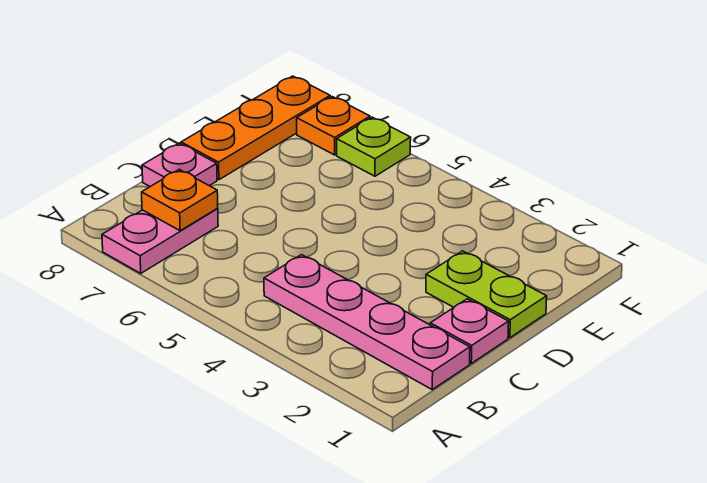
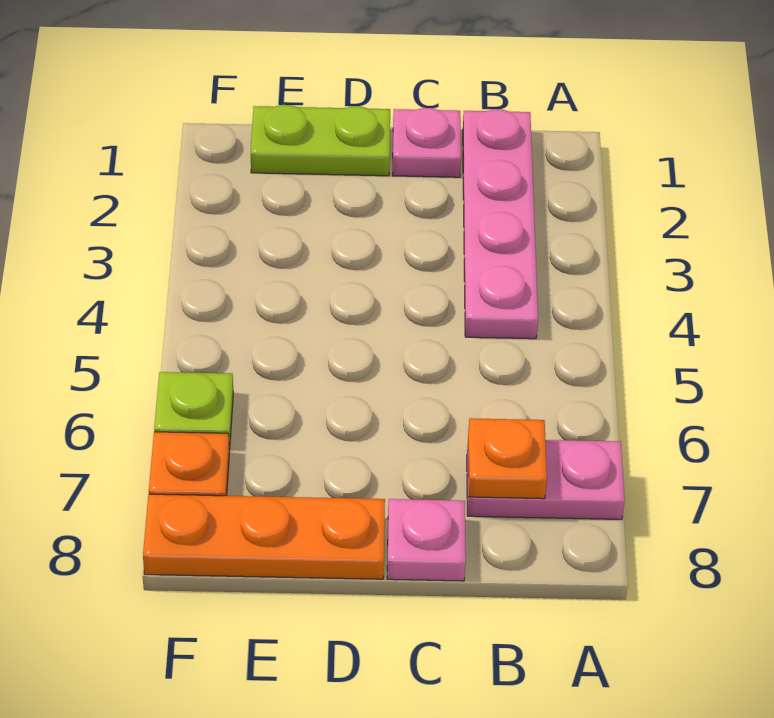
lime plate D1:D2 level 1 -> lime plate D1:E1 level 1

